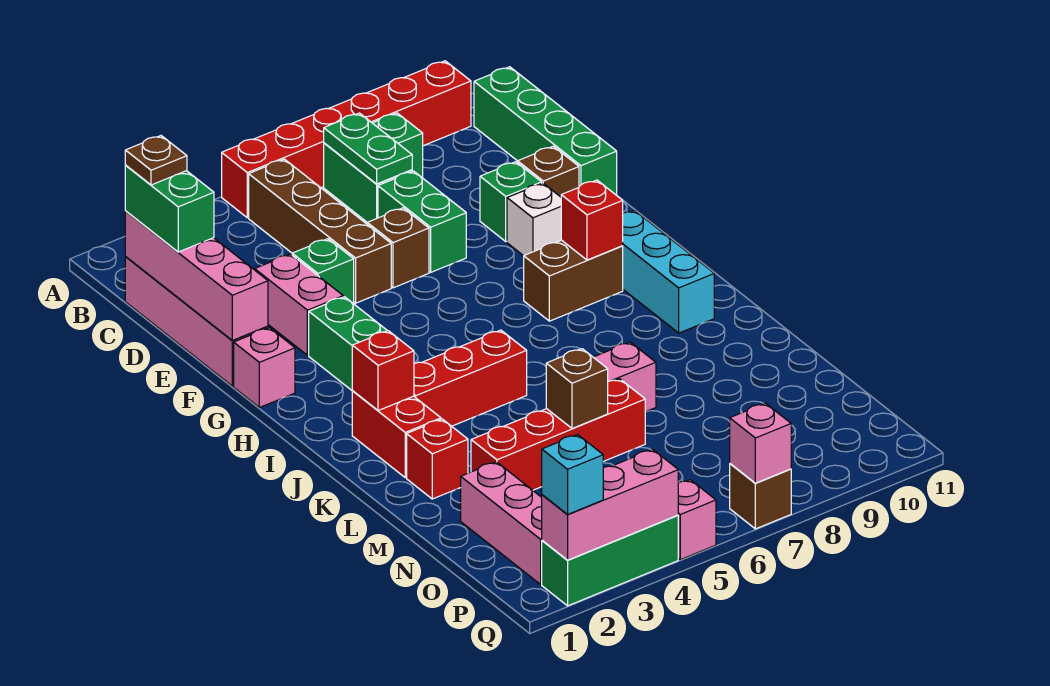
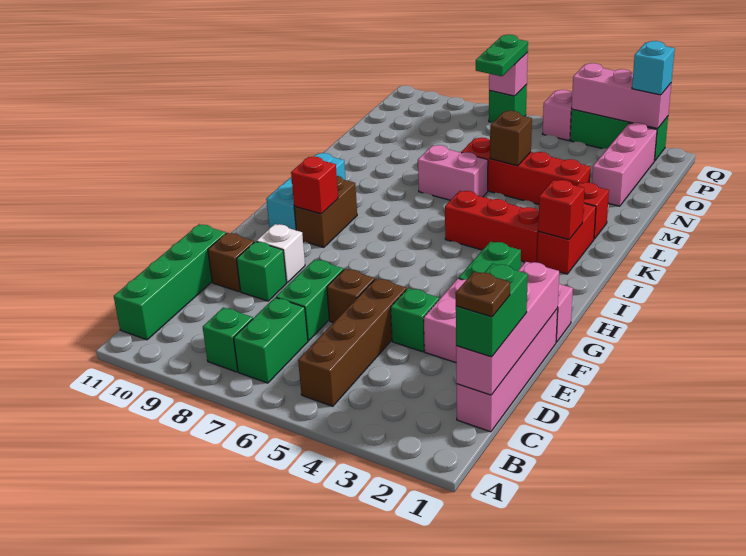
red brick A5:A10 level 1 -> none
green plate B7:C7 level 2 -> green plate P7:Q7 level 3
brown brick H8:H9 level 1 -> brown brick H9:I9 level 1
brown brick Q7 level 1 -> green brick Q7 level 1

